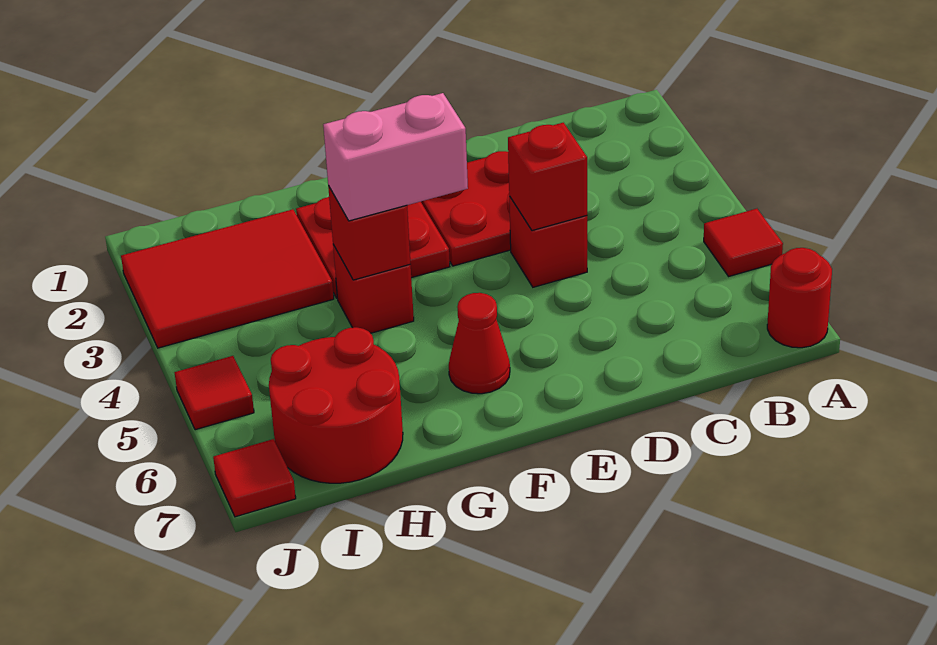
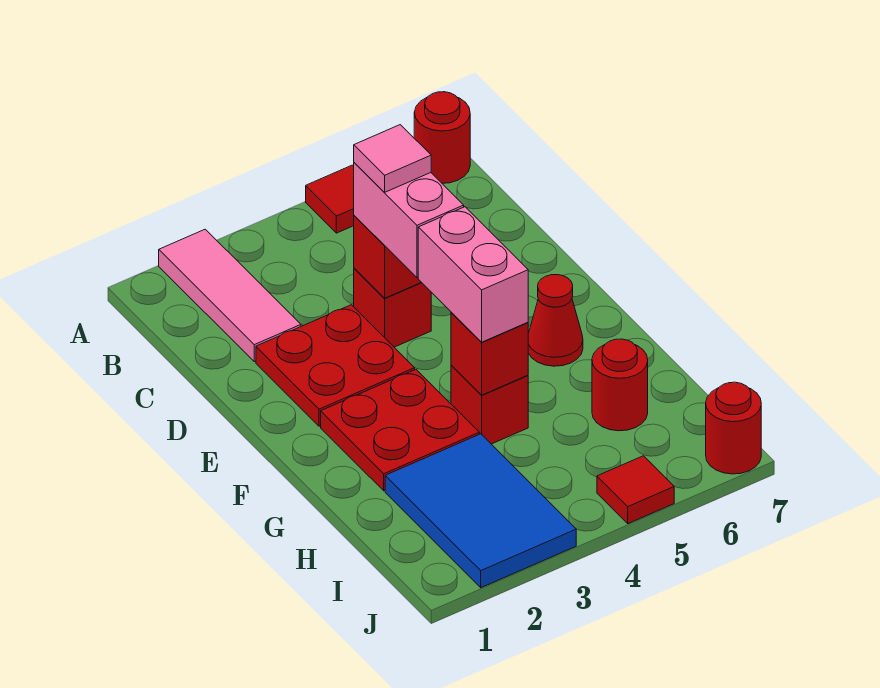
none -> pink tile A2:C2 level 1
none -> pink brick D4:E4 level 3
none -> pink tile D4 level 4
red tile H2:J3 level 1 -> blue tile H2:J3 level 1
red round brick H6:I7 level 1 -> red round brick H6 level 1
red tile J7 level 1 -> red round brick J7 level 1

